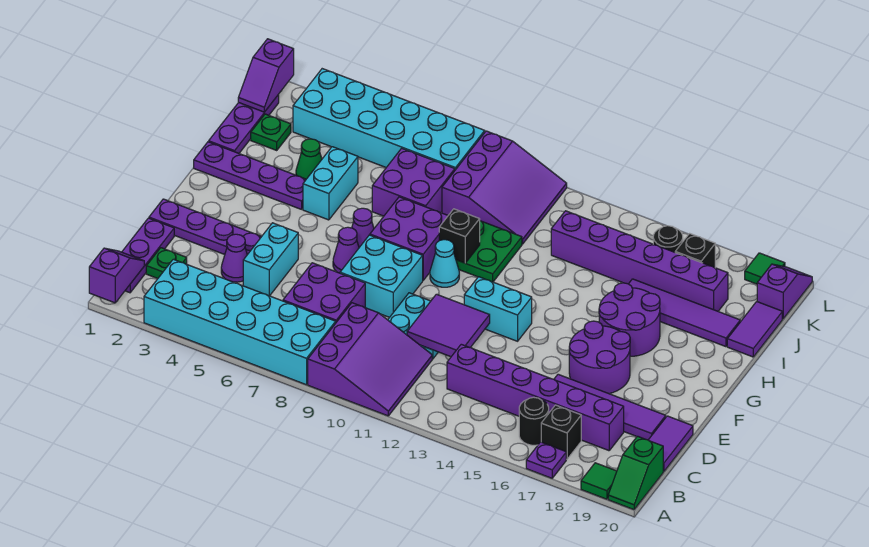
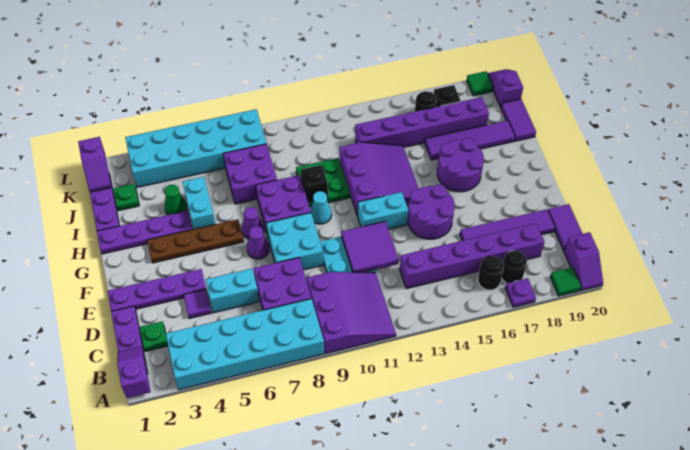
green slope A20:B20 level 1 top B -> purple slope A20:B20 level 1 top B
black brick B17 level 1 -> black round brick B17 level 1
purple cone D4 level 1 -> purple tile D4 level 1
cyan brick D5:E5 level 1 -> cyan brick D5:D6 level 1
purple round brick E16:F17 level 1 -> purple round brick E14:F15 level 1
none -> brown plate G3:G6 level 1
purple slope J9:L11 level 1 top 9 -> purple slope G12:I14 level 1 top 12

